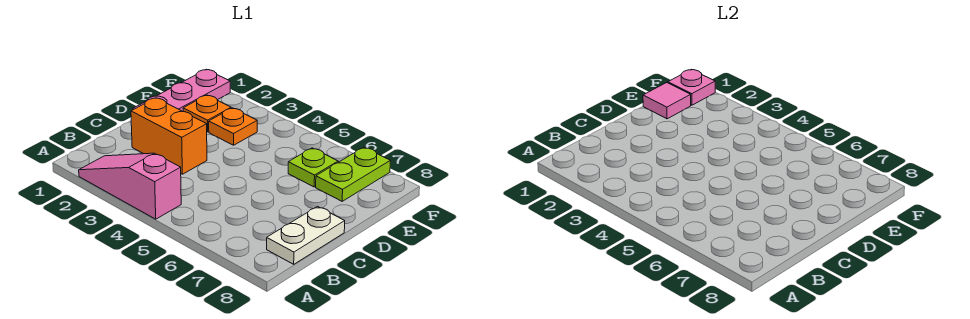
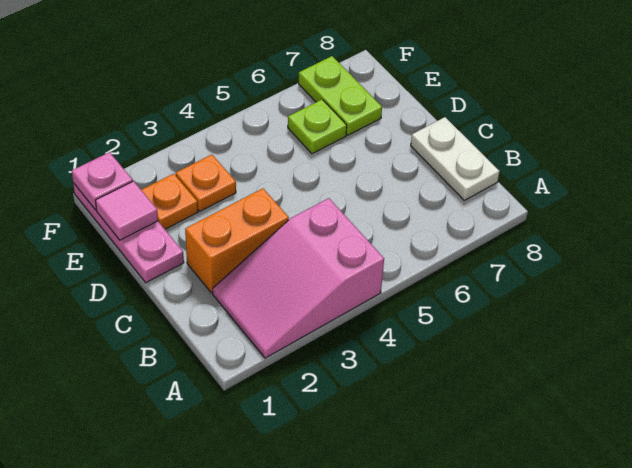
pink slope A2:A4 level 1 top 4 -> pink slope A2:B4 level 1 top 4

